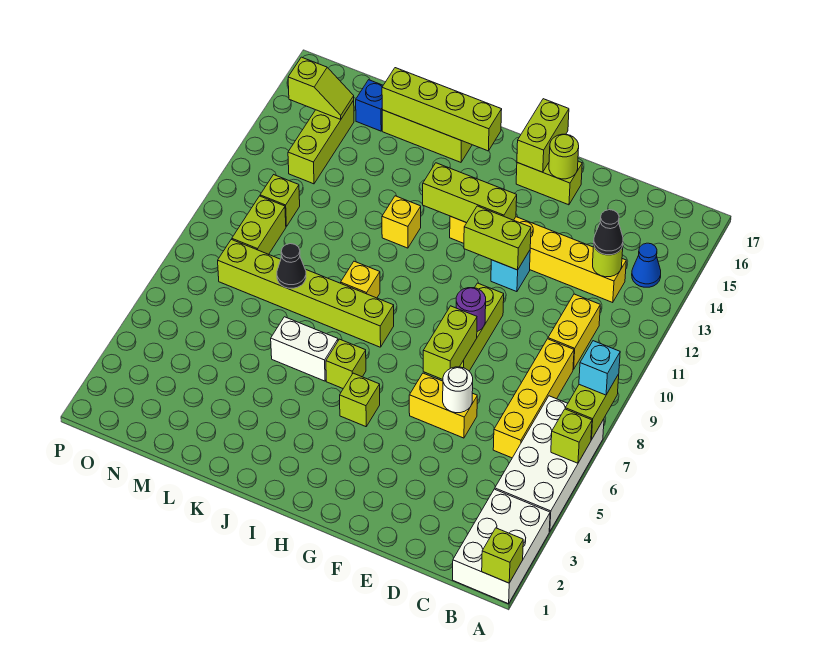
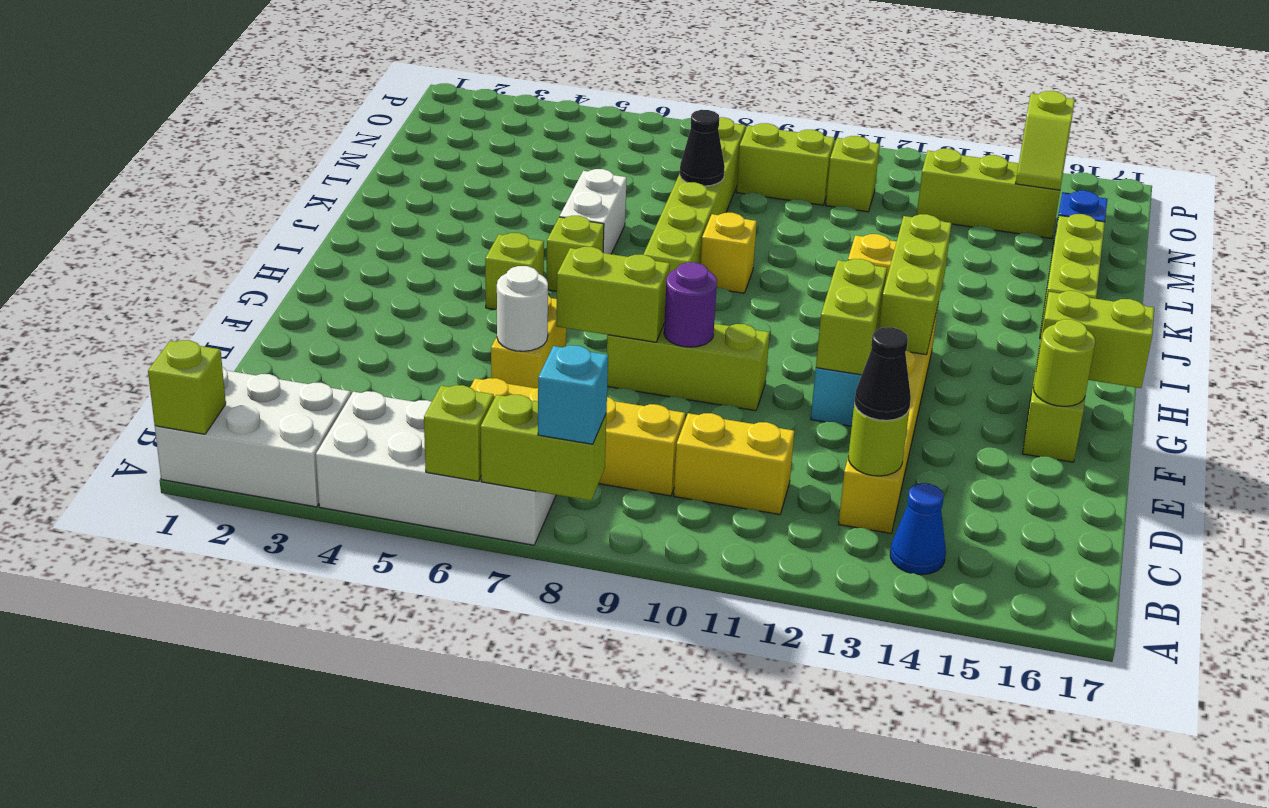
lime brick I16:L16 level 2 -> none

